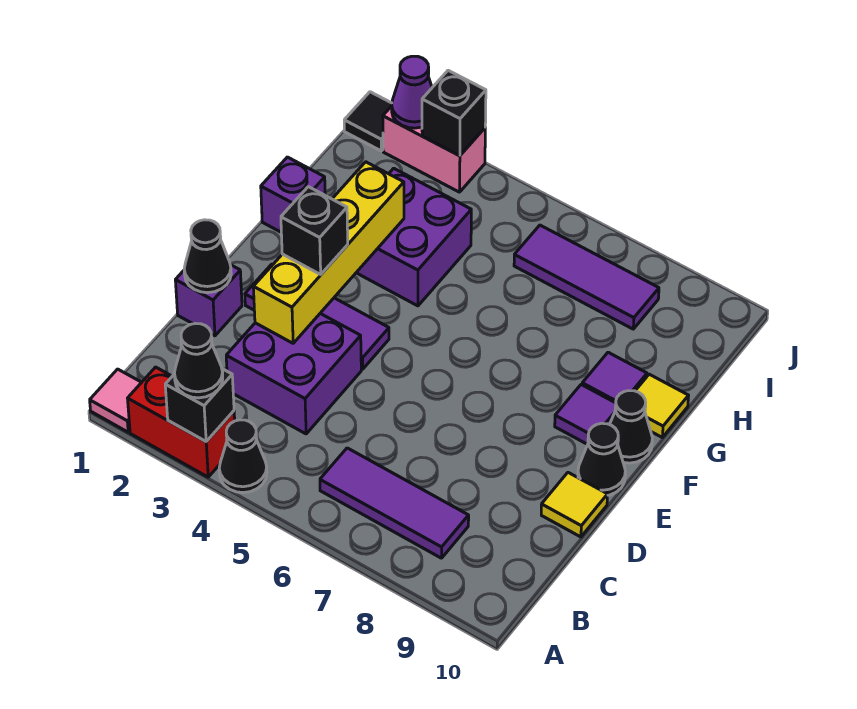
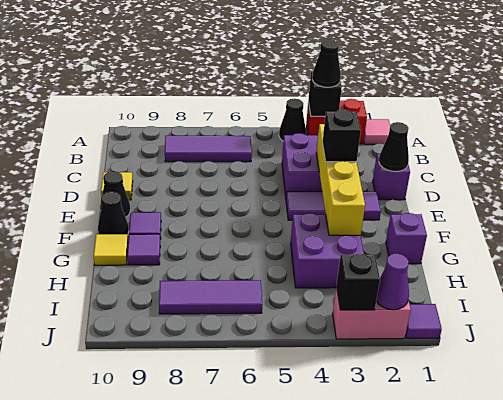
black tile J1 level 1 -> purple tile J1 level 1

